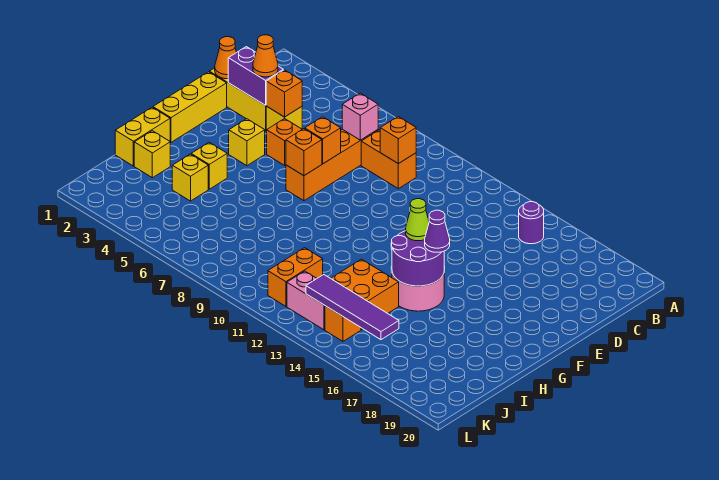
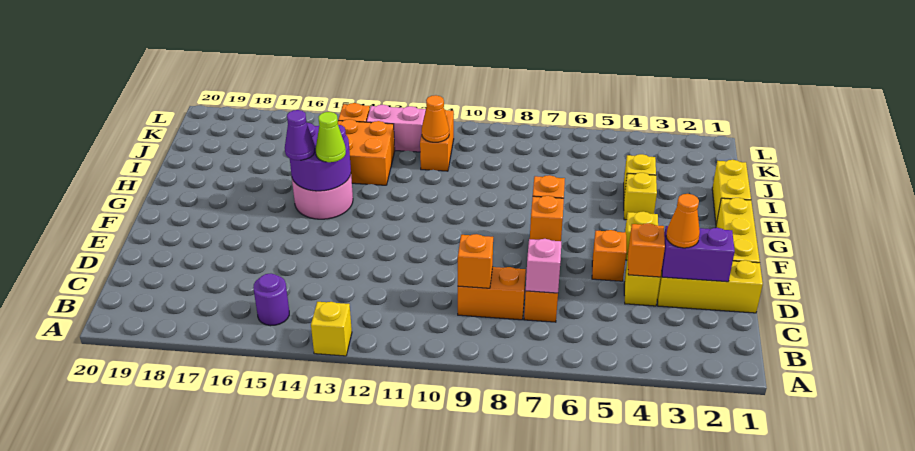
orange cone D1 level 2 -> orange cone J11 level 2
yellow brick I2 level 1 -> yellow brick A13 level 1
purple tile K13:K16 level 2 -> none

